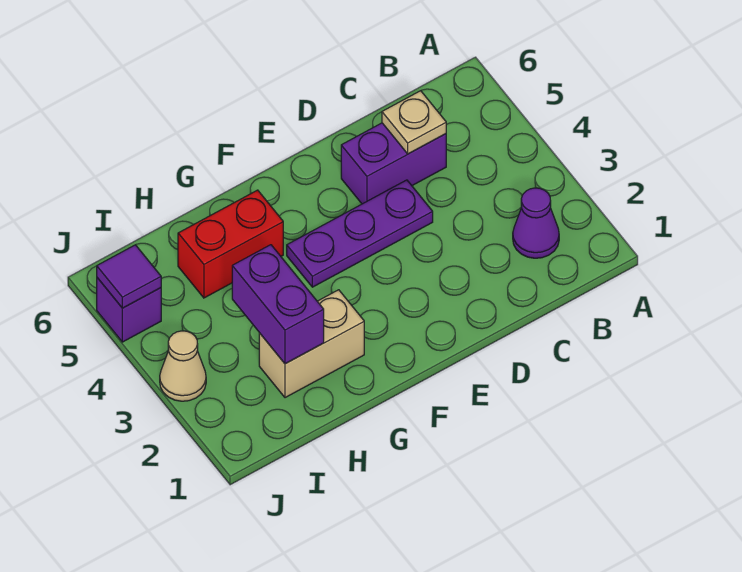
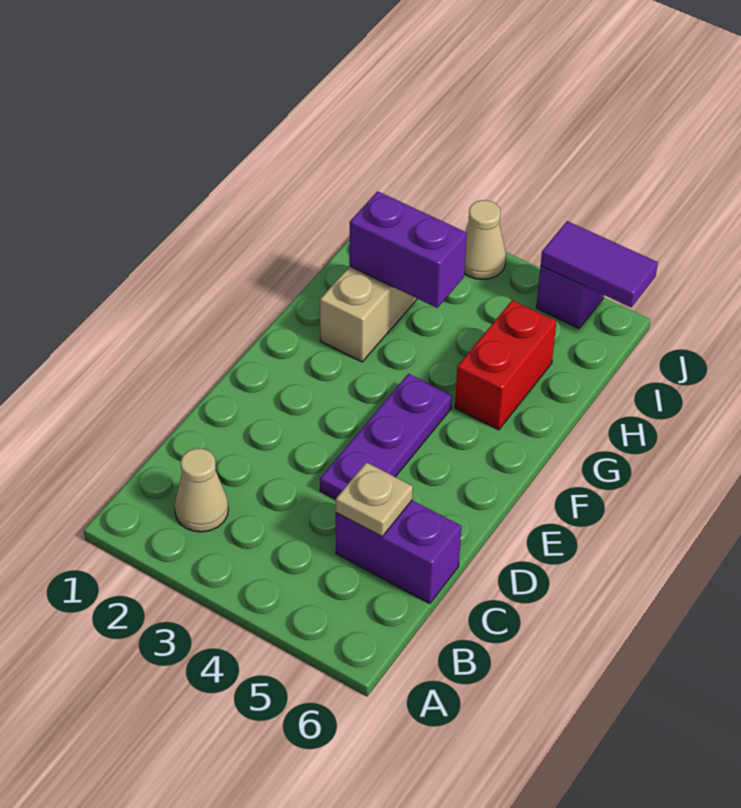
purple cone B2 level 1 -> tan cone B2 level 1
purple brick C5:D5 level 1 -> purple brick C5:C6 level 1
purple tile J5 level 2 -> purple tile J5:J6 level 2

